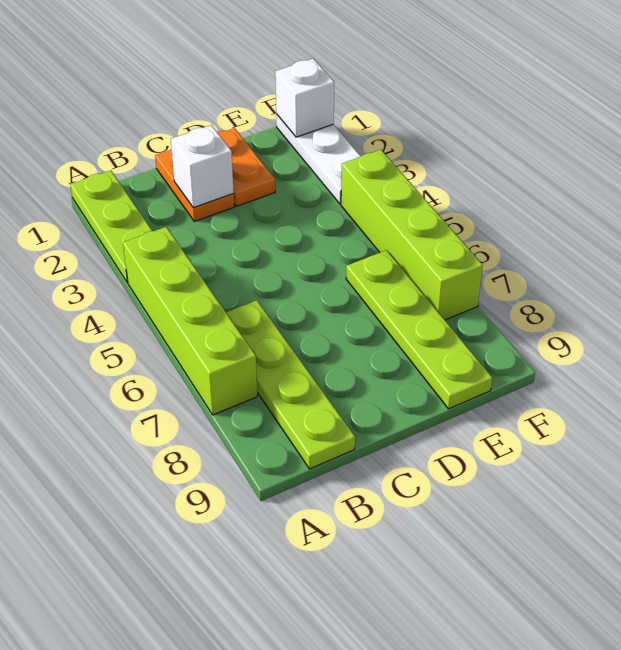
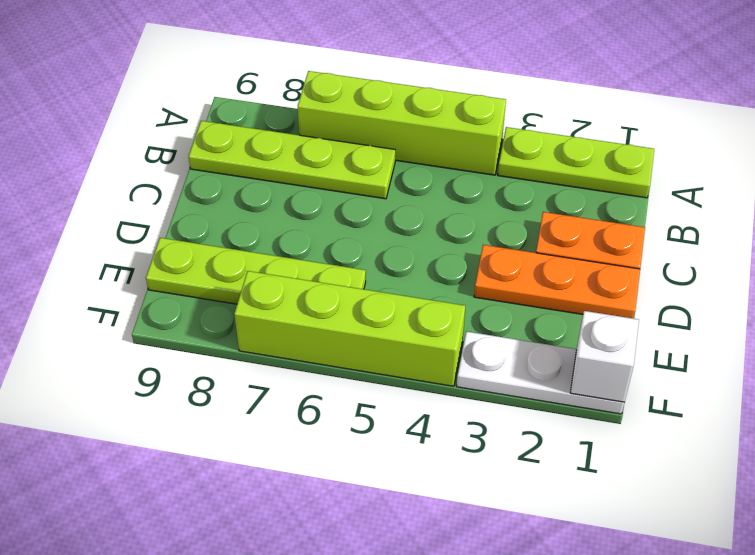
white brick C2 level 2 -> none
orange plate D1:D2 level 1 -> orange plate D1:D3 level 1

